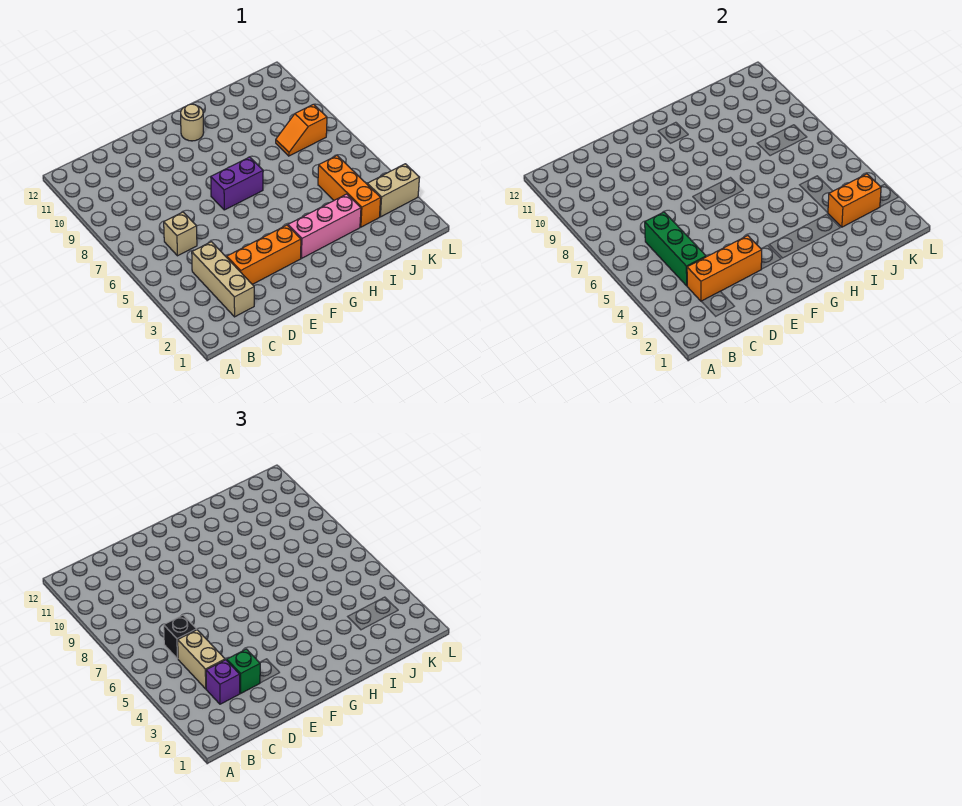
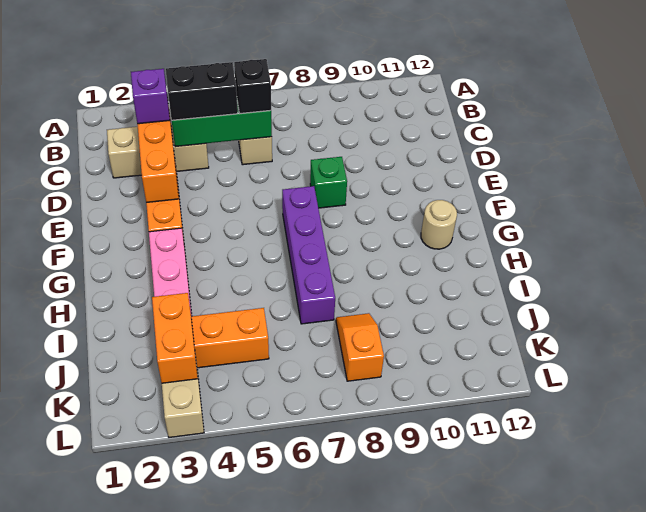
tan brick C4:C5 level 3 -> black brick C4:C5 level 3
green brick D3 level 3 -> green brick E8 level 1
purple brick F7:G7 level 1 -> purple brick F7:I7 level 1

